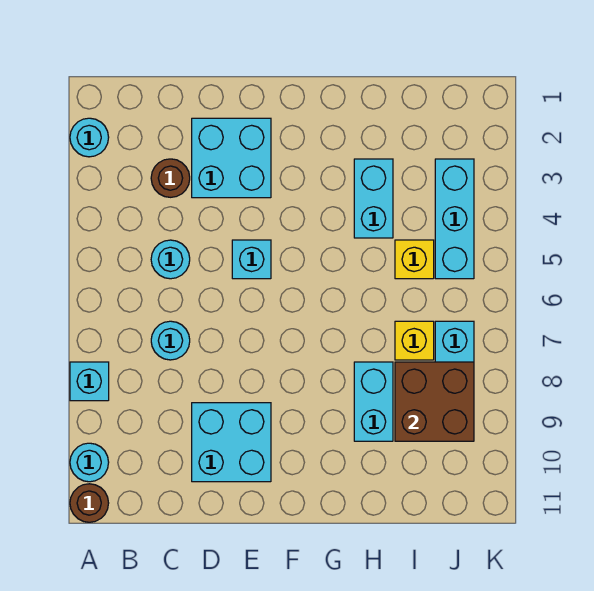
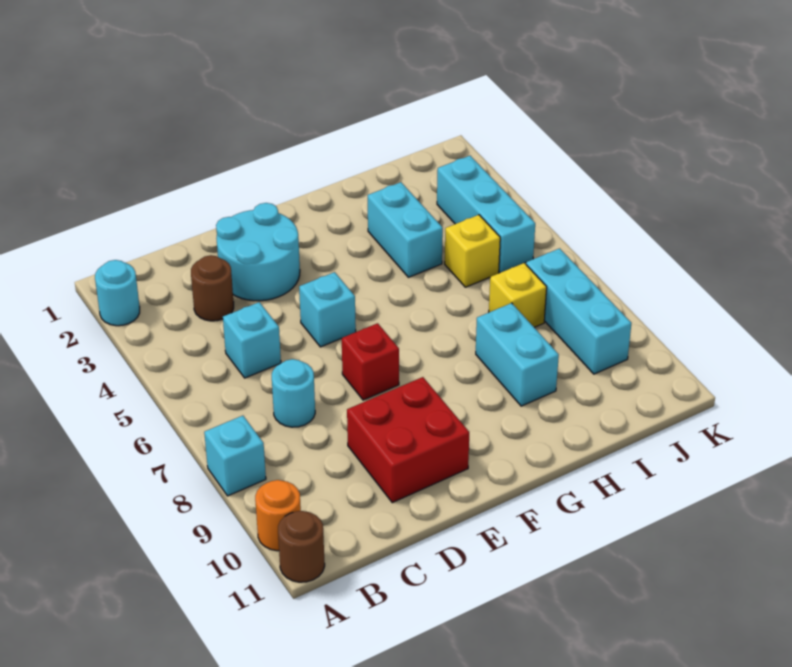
cyan round brick A10 level 1 -> orange round brick A10 level 1
cyan round brick C5 level 1 -> cyan brick C5 level 1
cyan brick D2:E3 level 1 -> cyan round brick D2:E3 level 1
cyan brick D9:E10 level 1 -> red brick D9:E10 level 1
none -> red brick E7 level 1
brown brick I8:J9 level 2 -> none

